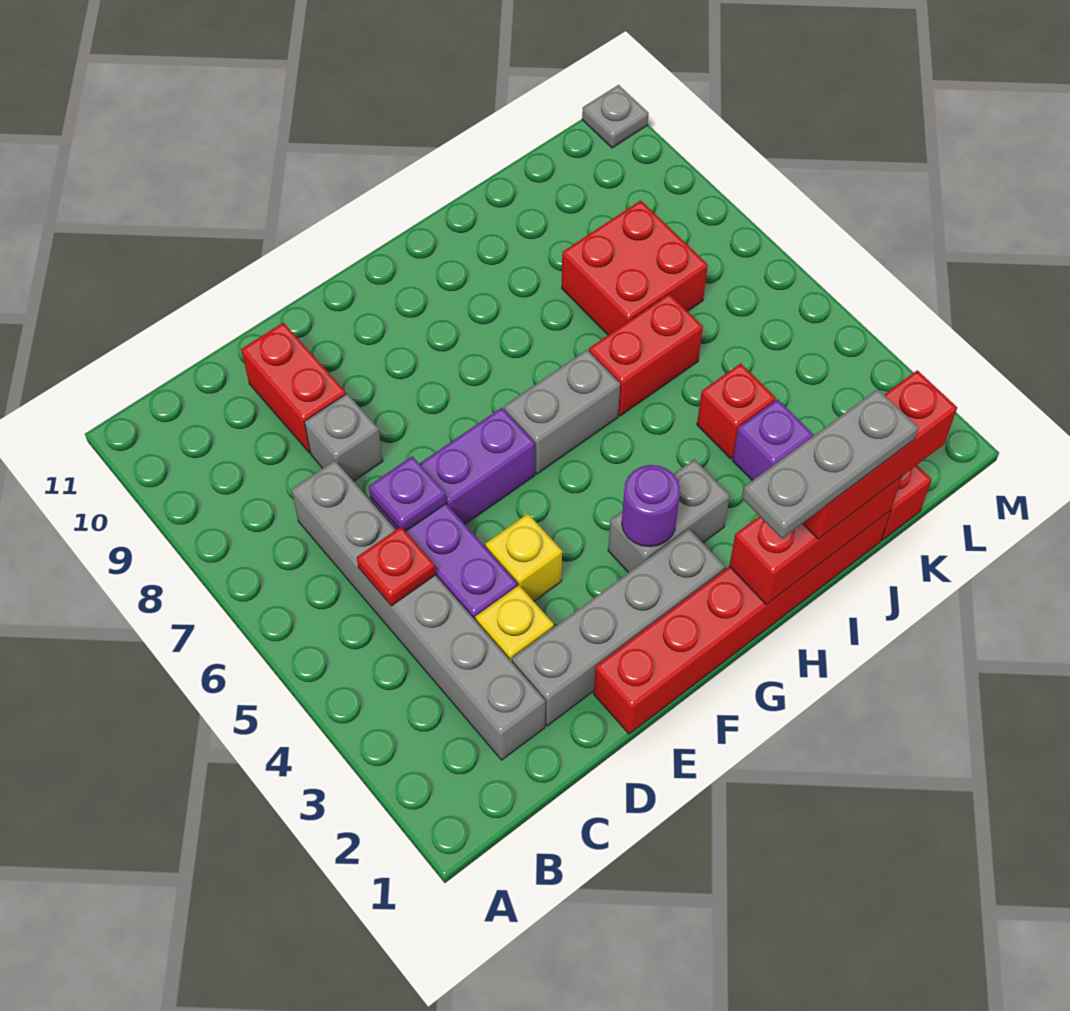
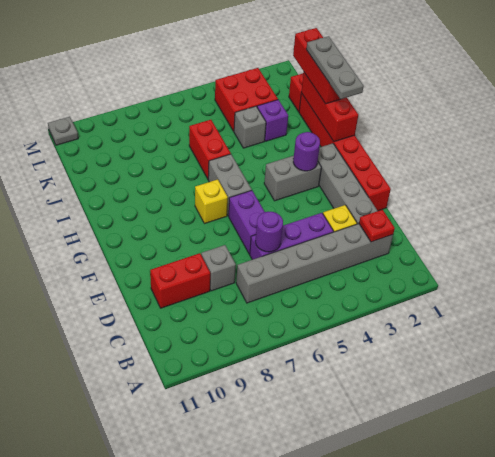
red plate C5 level 2 -> red plate C2 level 2
purple plate D6 level 2 -> purple round brick D6 level 2
yellow brick E4 level 1 -> yellow brick G7 level 1
grey brick G3:H3 level 1 -> grey brick G3:G4 level 1
red brick J4 level 1 -> grey brick J4 level 1
red brick J7:K8 level 1 -> red brick K3:L4 level 1

